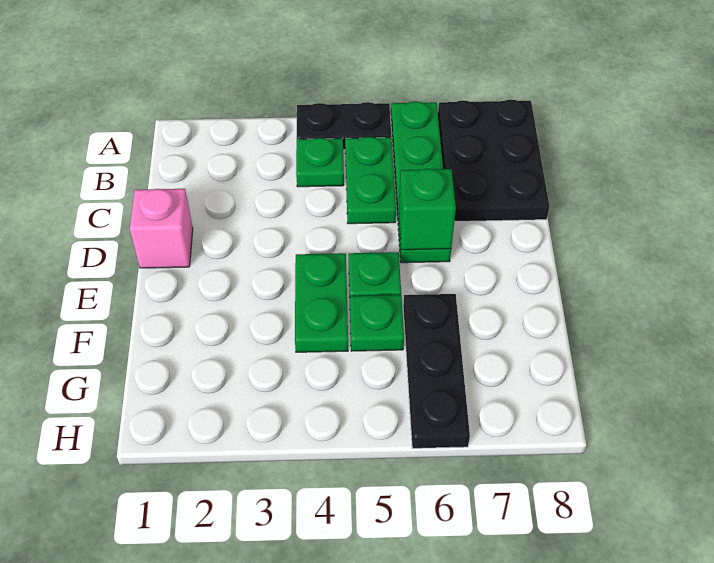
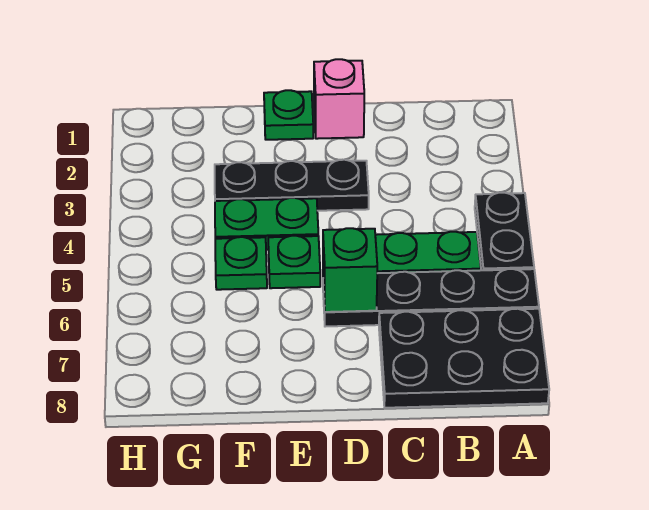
green plate A6:D6 level 1 -> black plate A6:D6 level 1
green plate B4 level 1 -> green plate E1 level 1
black plate F6:H6 level 1 -> black plate D3:F3 level 1

